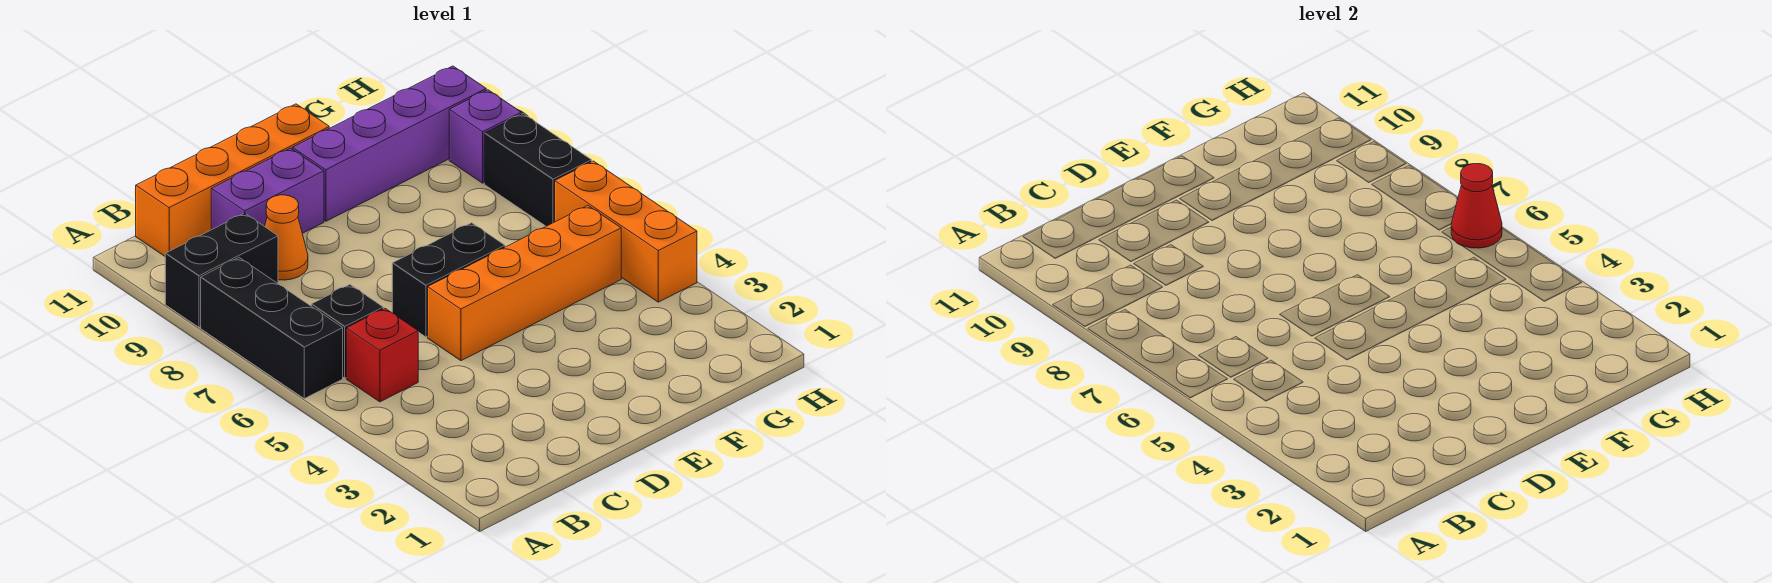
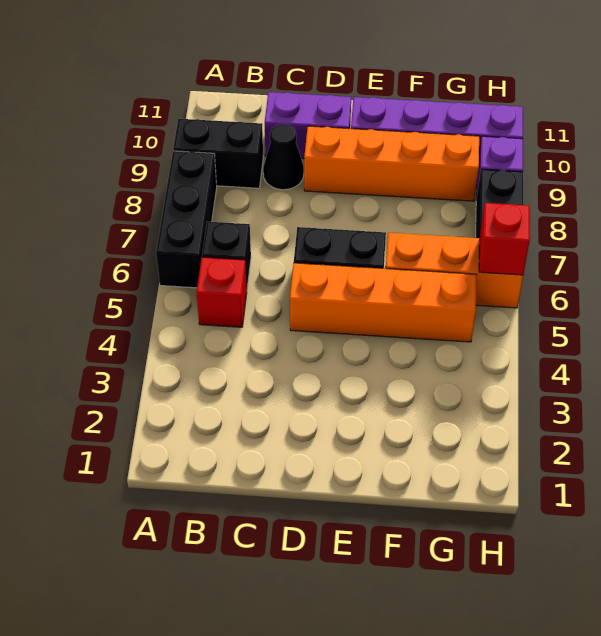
orange brick B11:E11 level 1 -> orange brick D9:G9 level 1
orange cone C9 level 1 -> black cone C9 level 1
orange brick H4:H6 level 1 -> orange brick F6:H6 level 1
red cone H6 level 2 -> red brick H6 level 2

